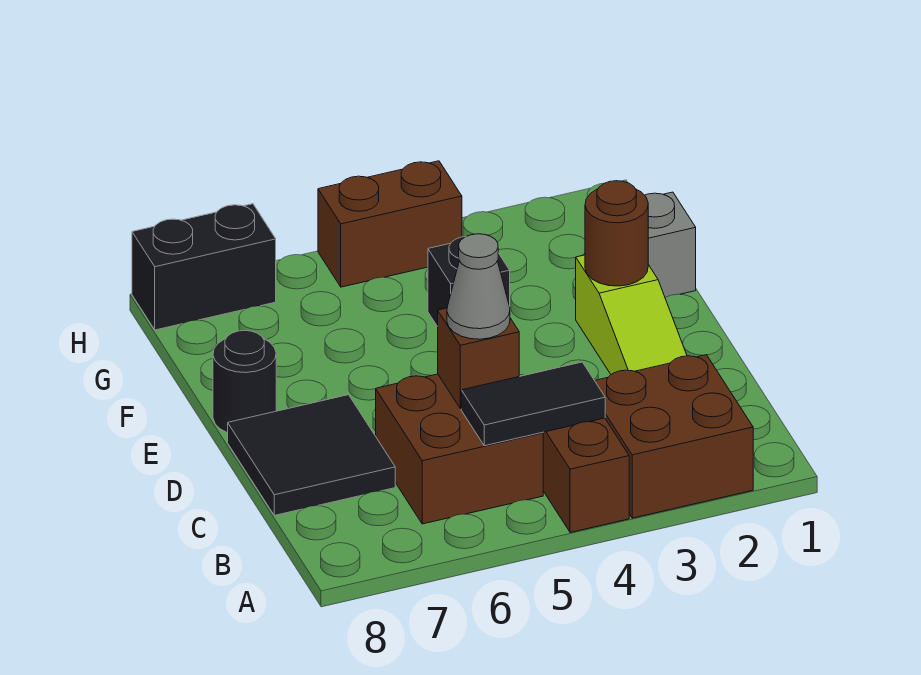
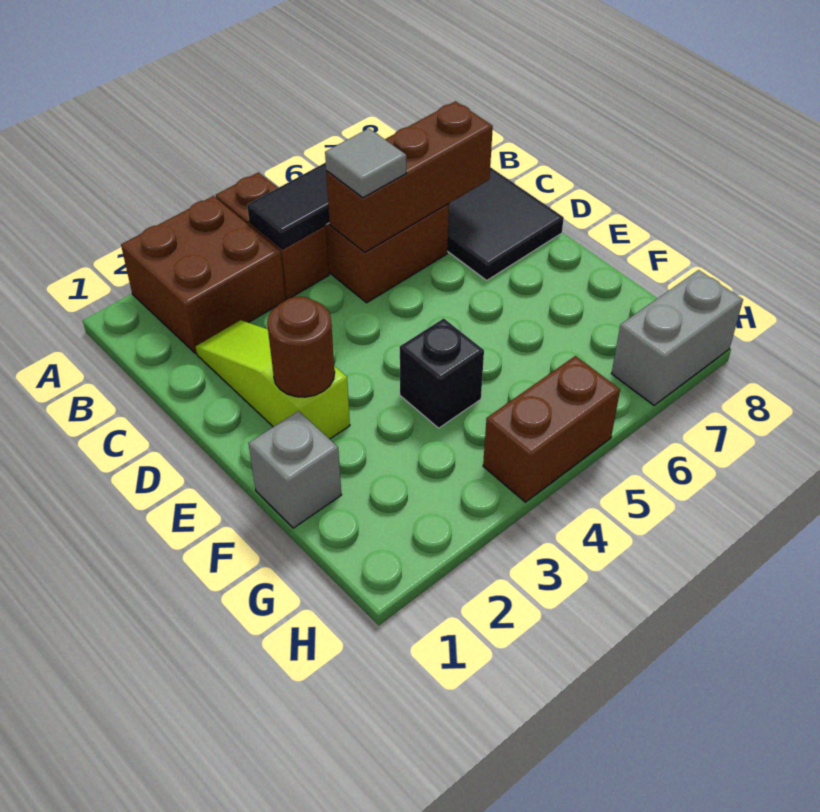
brown brick C5 level 2 -> brown brick C5:C7 level 2
grey cone C5 level 3 -> grey tile C5 level 3
black round brick E8 level 1 -> none
black brick H7:H8 level 1 -> grey brick H7:H8 level 1

